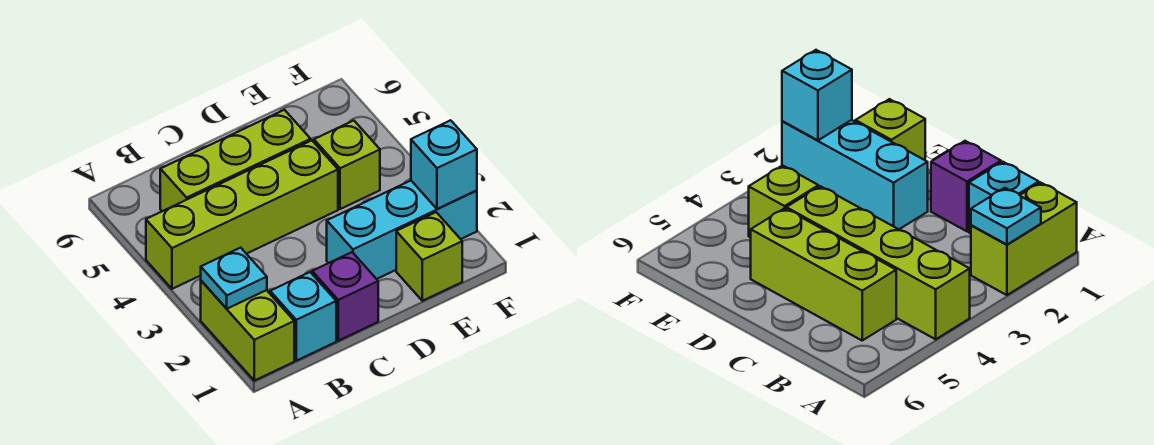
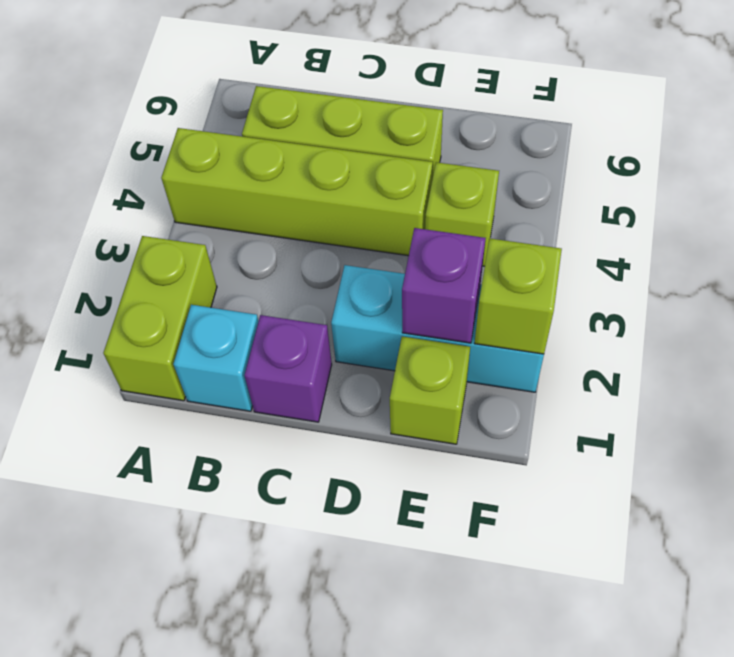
cyan plate A2 level 2 -> none
none -> purple brick E2 level 2
cyan brick F2 level 2 -> lime brick F2 level 2

